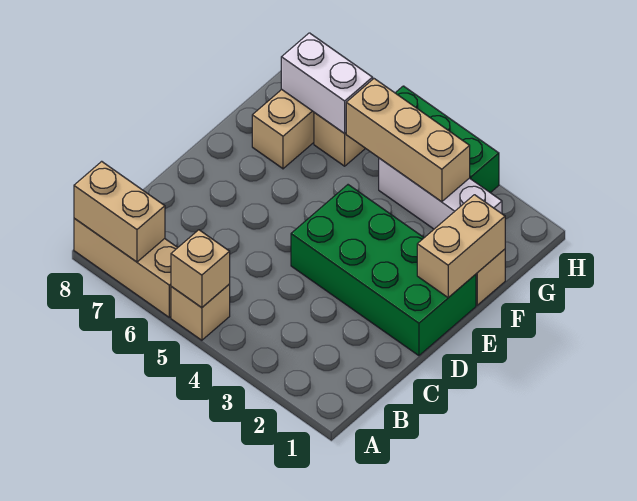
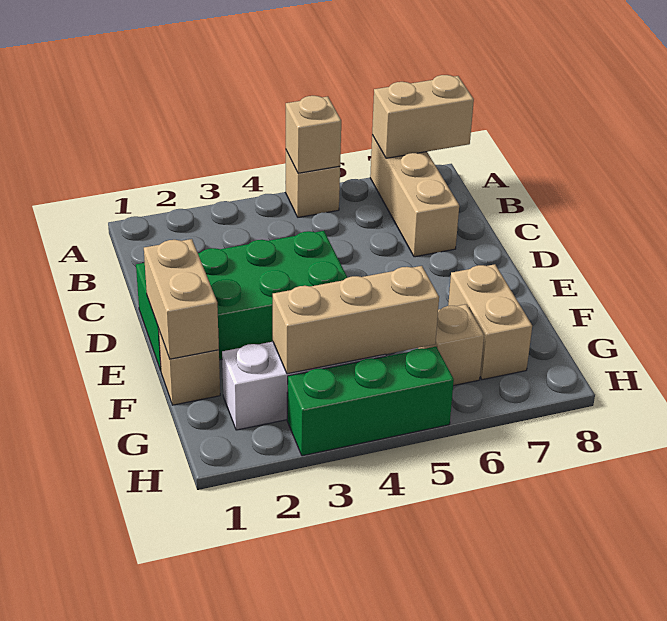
tan brick A6:A8 level 1 -> tan brick A7:C7 level 1
white brick G6:G7 level 2 -> none

